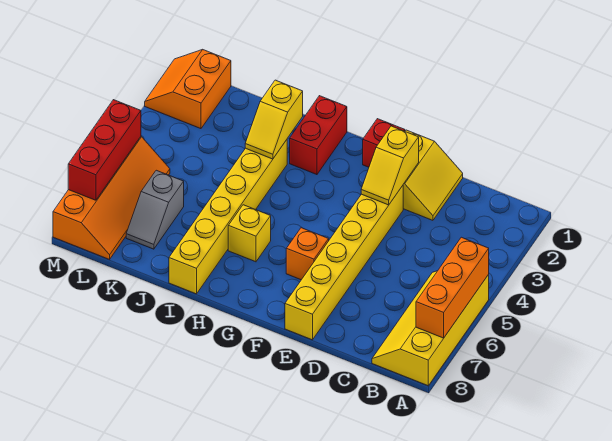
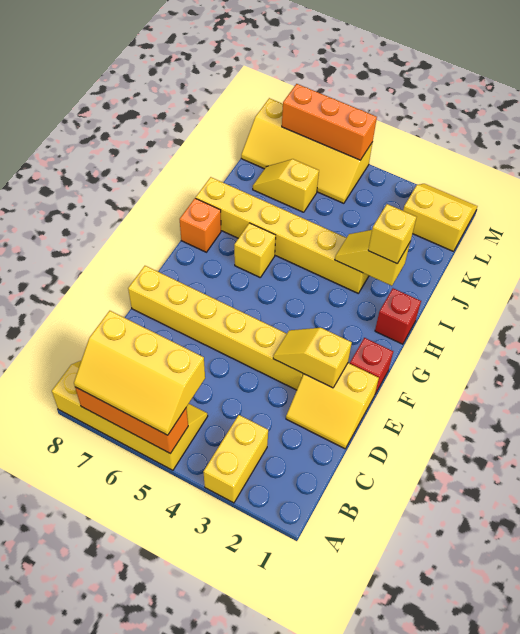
none -> yellow brick A3:B3 level 1
none -> yellow slope A5:B7 level 3 top B
orange brick F6 level 1 -> orange brick H8 level 1
red brick H1:H2 level 1 -> red brick H1 level 1
none -> yellow brick I2 level 3
grey slope K6:K7 level 1 top 6 -> yellow slope K6:K7 level 1 top 6
orange slope L1:M2 level 1 top L -> yellow slope L1:M2 level 1 top L
orange slope L5:M8 level 1 top M -> yellow slope L5:M8 level 1 top M
red brick M5:M7 level 2 -> orange brick M5:M7 level 2

